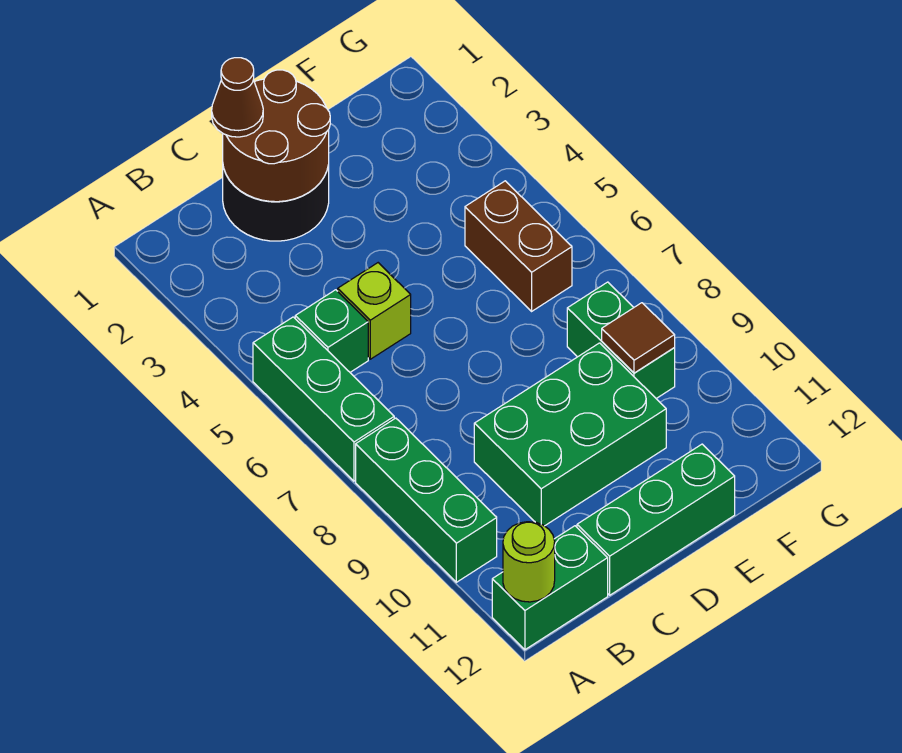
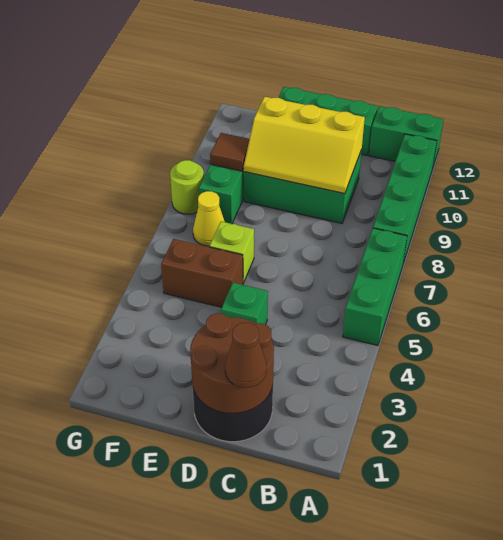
green brick A8:A10 level 1 -> green brick A8:A11 level 1
lime round brick A12 level 2 -> lime round brick G8 level 1
green brick B5 level 1 -> green brick D4 level 1
lime brick C5 level 1 -> lime brick E6 level 1
none -> yellow slope C9:E10 level 2 top 10
brown brick F5:F6 level 1 -> brown brick E5:F5 level 1
none -> yellow cone F7 level 1

